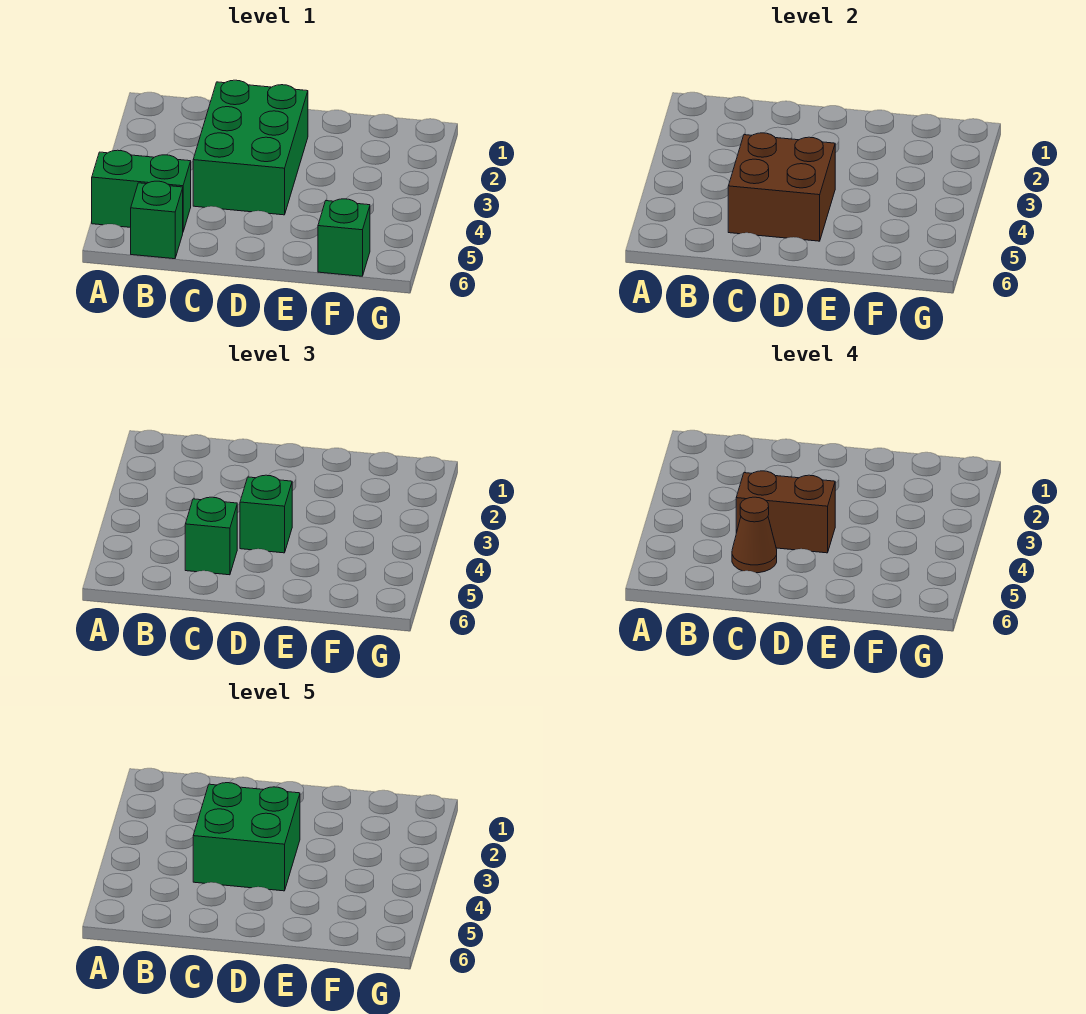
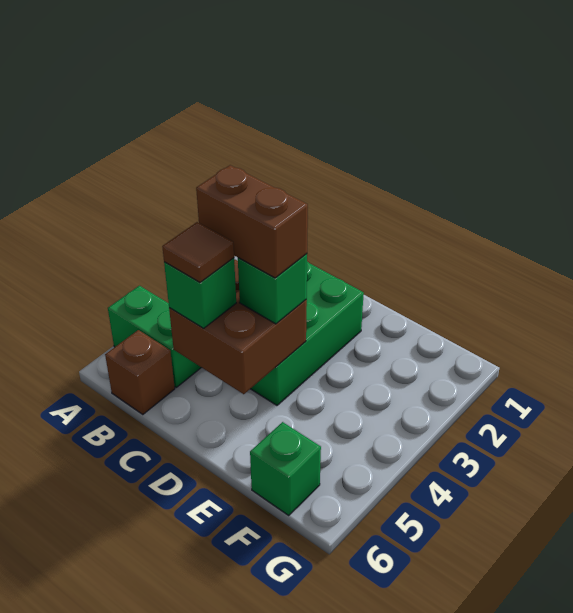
green brick B6 level 1 -> brown brick B6 level 1
green brick C3:D4 level 5 -> none
brown cone C5 level 4 -> brown tile C5 level 4

